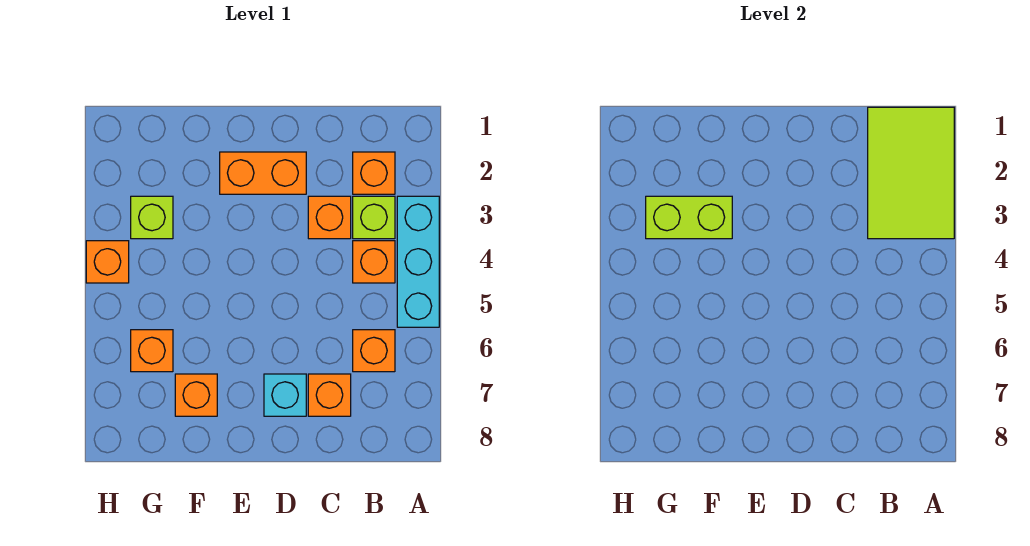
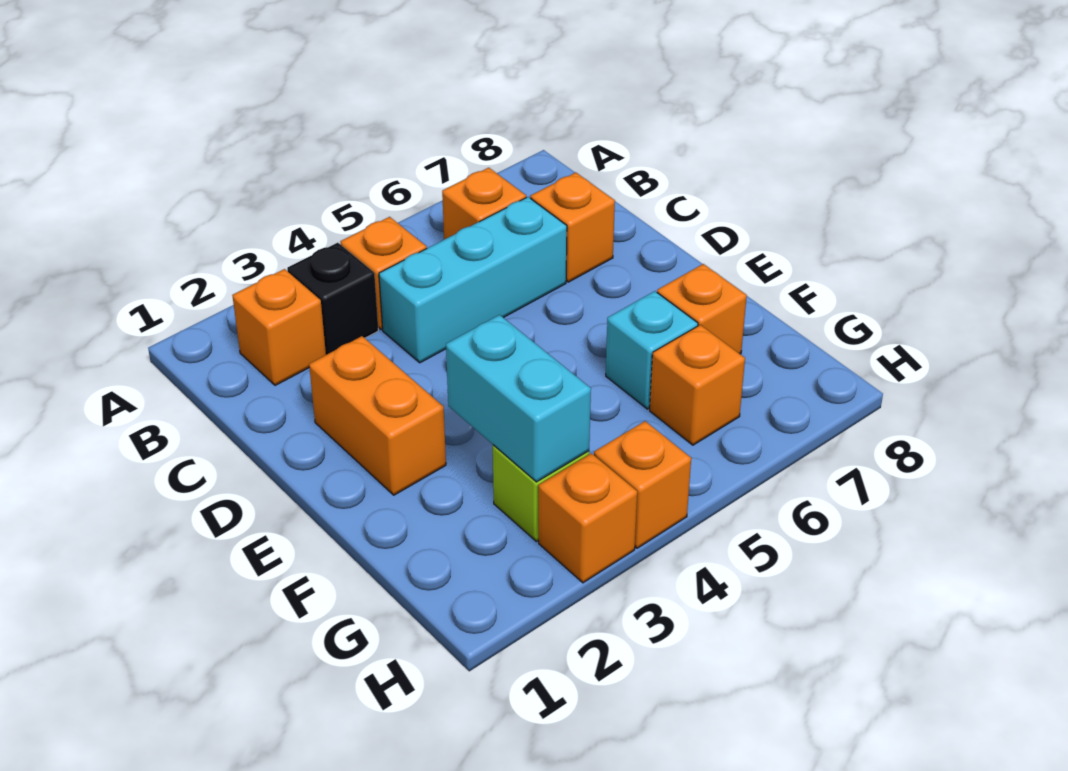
lime tile A1:B3 level 2 -> none
cyan brick A3:A5 level 1 -> cyan brick C4:C6 level 1
lime brick B3 level 1 -> black brick B3 level 1
orange brick C3 level 1 -> orange brick H3 level 1
cyan brick D7 level 1 -> cyan brick F6 level 1
lime brick F3:G3 level 2 -> cyan brick F3:G3 level 2

